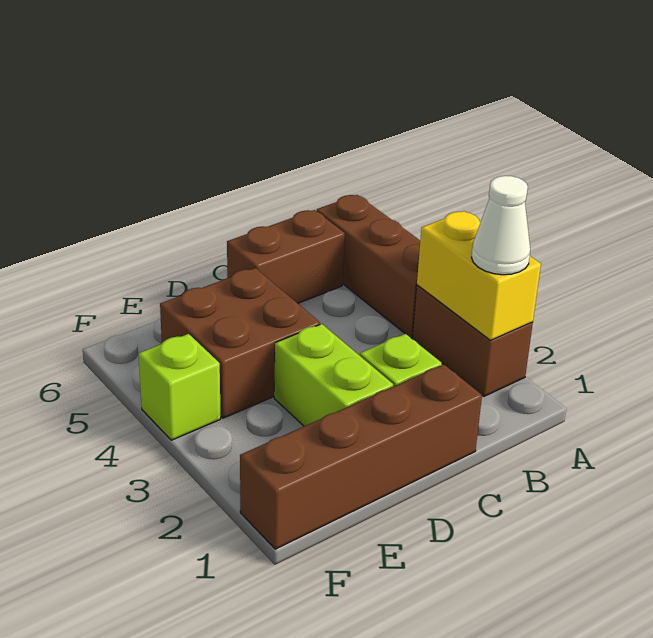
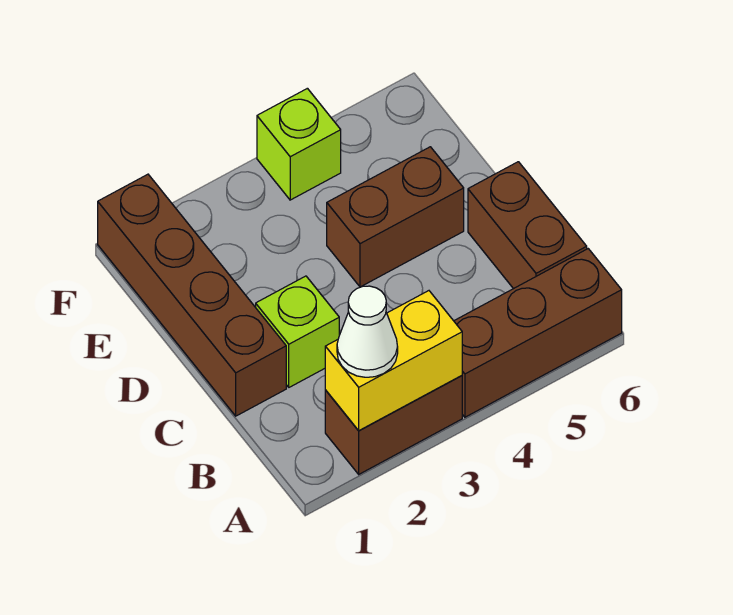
lime brick D2:D3 level 1 -> none
brown brick D4:E5 level 1 -> brown brick D4:D5 level 1

